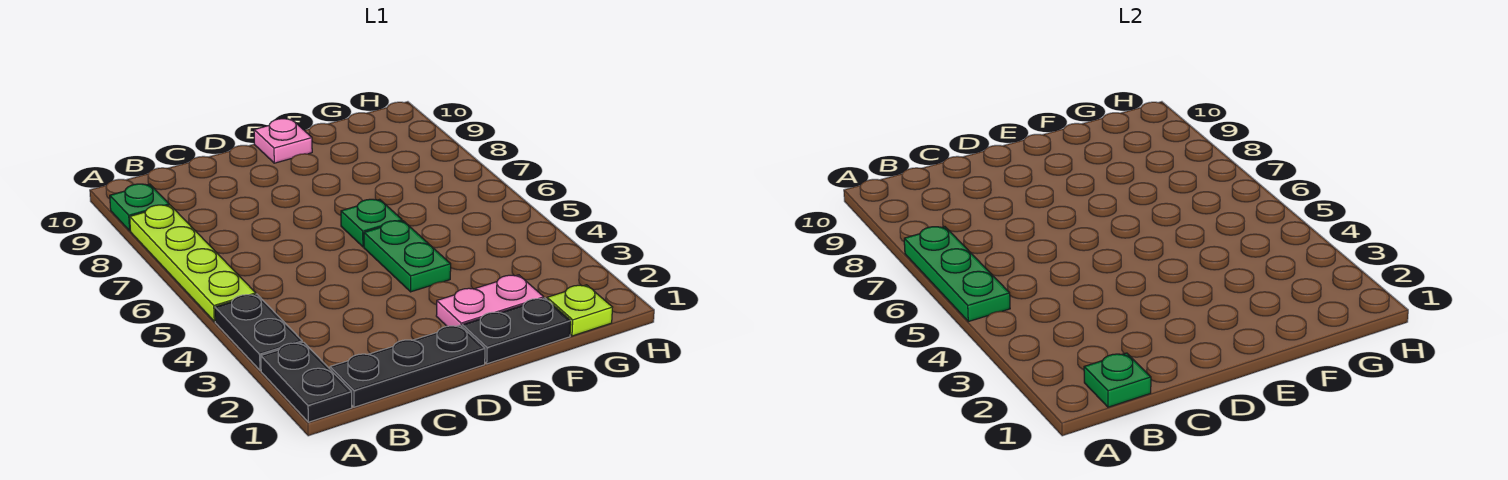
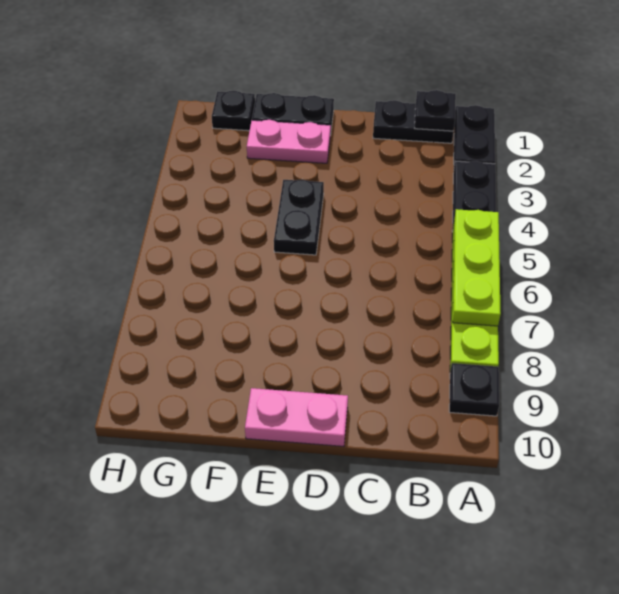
green plate A5:A7 level 2 -> lime plate A5:A7 level 2
green plate A9 level 1 -> black plate A9 level 1
black plate B1:D1 level 1 -> black plate B1:C1 level 1
green plate B1 level 2 -> black plate B1 level 2
green plate E4:E5 level 1 -> black plate E4:E5 level 1
green plate E6 level 1 -> none
pink plate E10 level 1 -> pink plate D10:E10 level 1
lime plate G1 level 1 -> black plate G1 level 1

